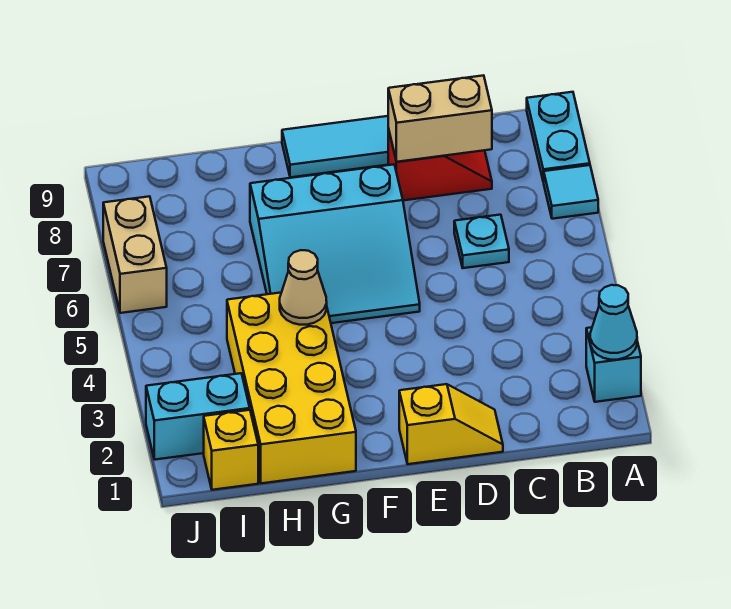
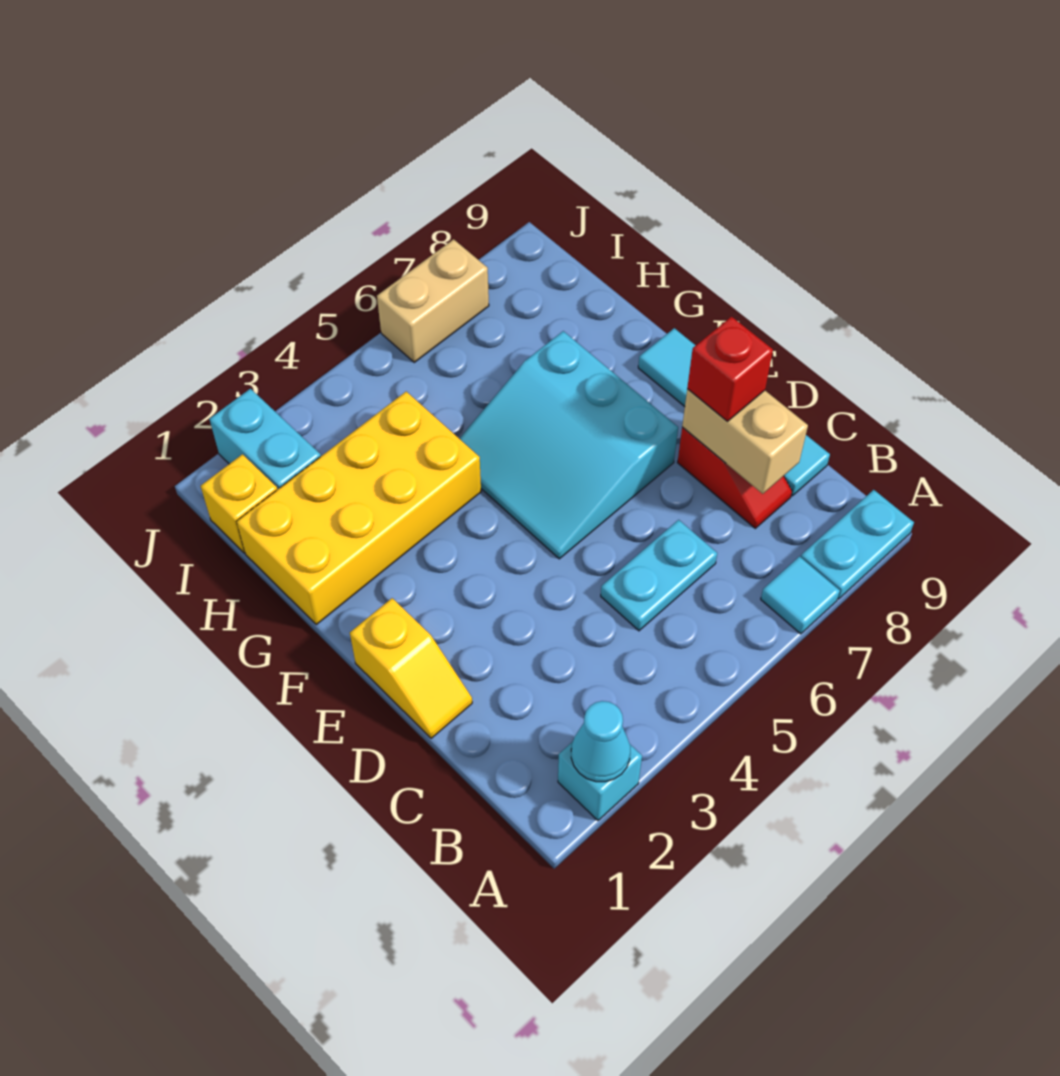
cyan plate C6 level 1 -> cyan plate C5:C6 level 1
none -> red brick D8 level 3
tan cone G4 level 2 -> none

